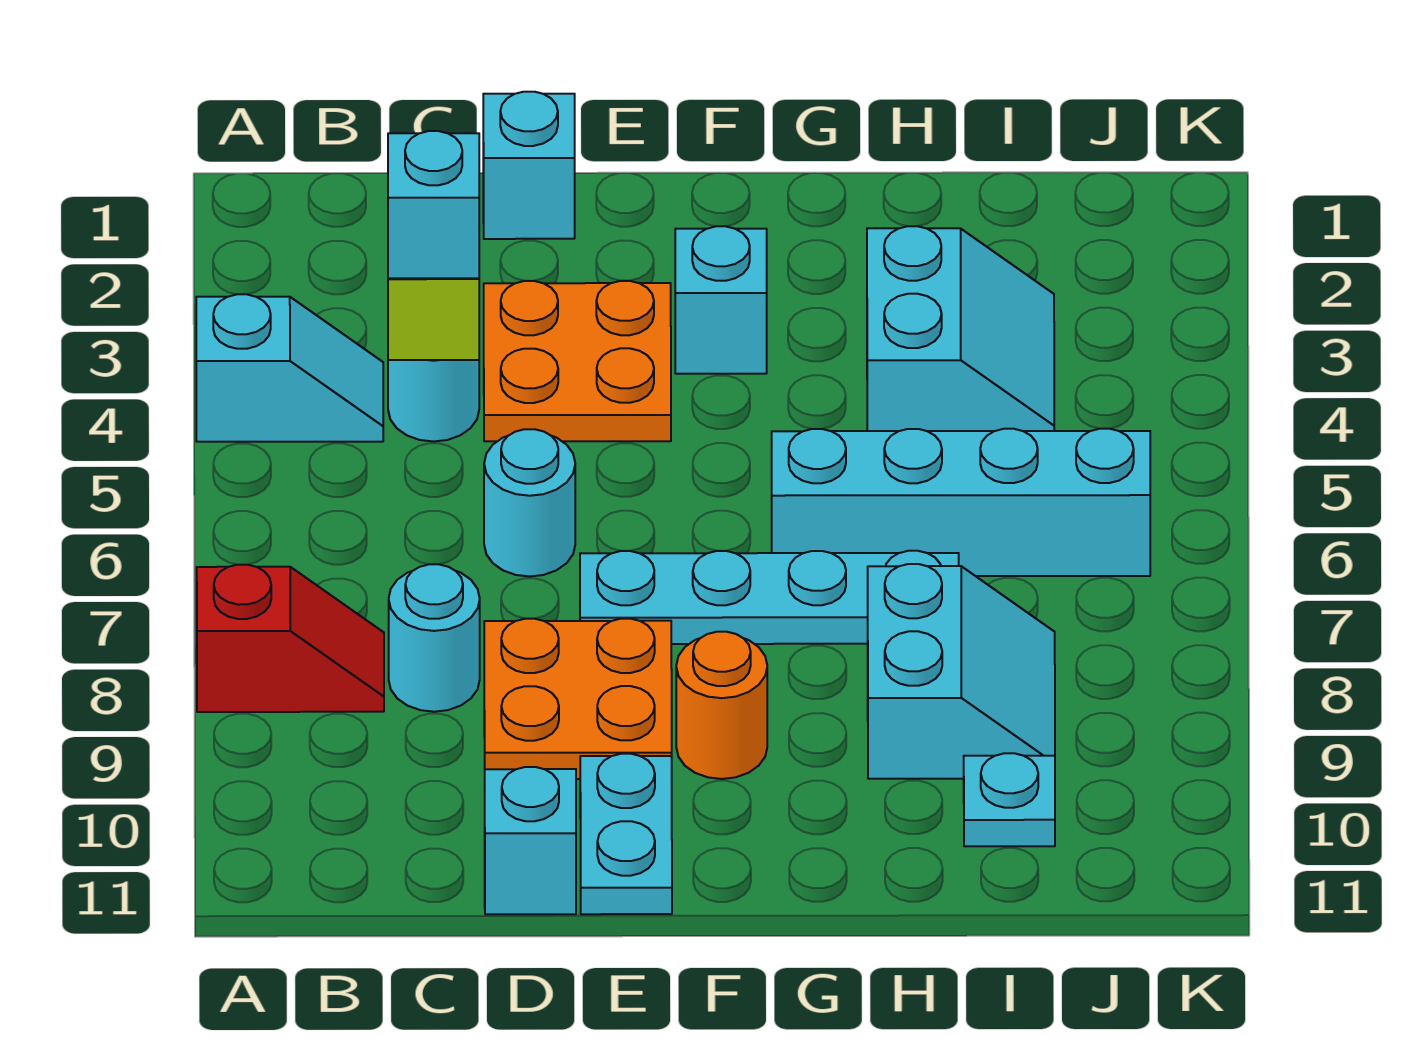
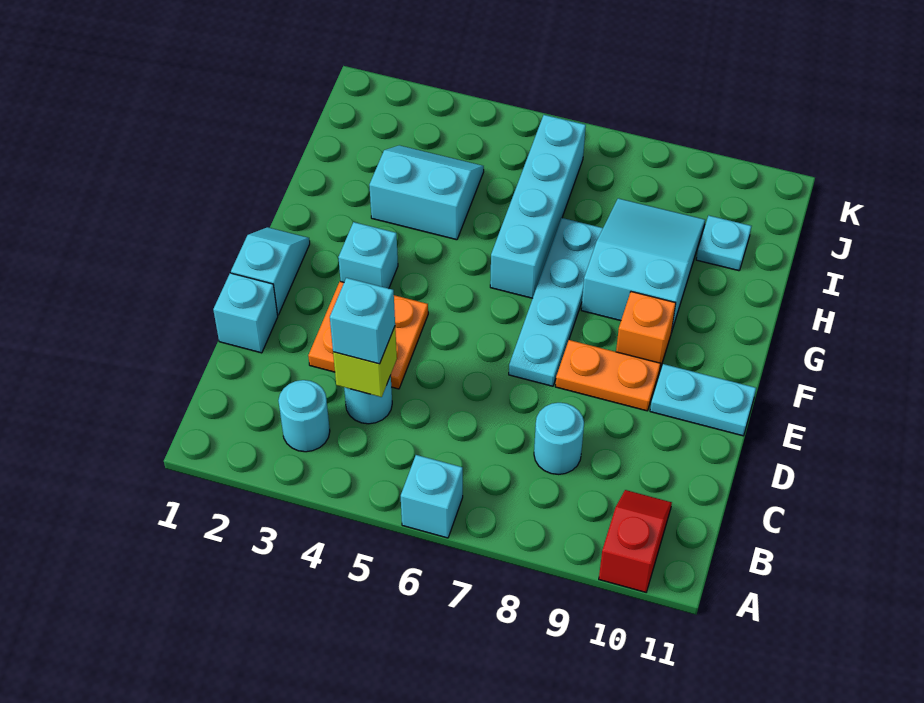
cyan slope A4:B4 level 1 top A -> cyan slope E1:F1 level 1 top E
red slope A8:B8 level 1 top A -> red slope A10:B10 level 1 top A
cyan round brick D6 level 1 -> cyan round brick B3 level 1
orange plate D8:E9 level 1 -> orange plate E8:E9 level 1
cyan brick D11 level 1 -> cyan brick A6 level 1
orange round brick F9 level 1 -> orange brick F9 level 1
cyan slope H8:I9 level 1 top H -> cyan slope G8:I9 level 1 top G

